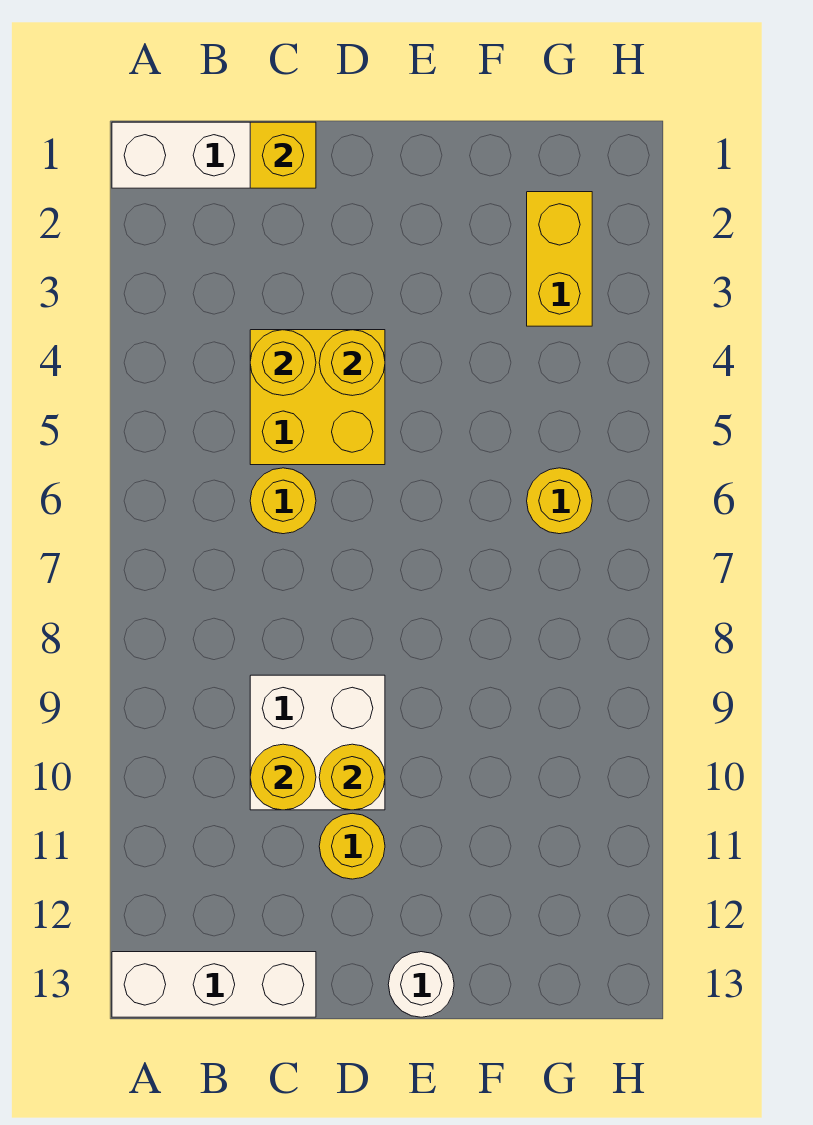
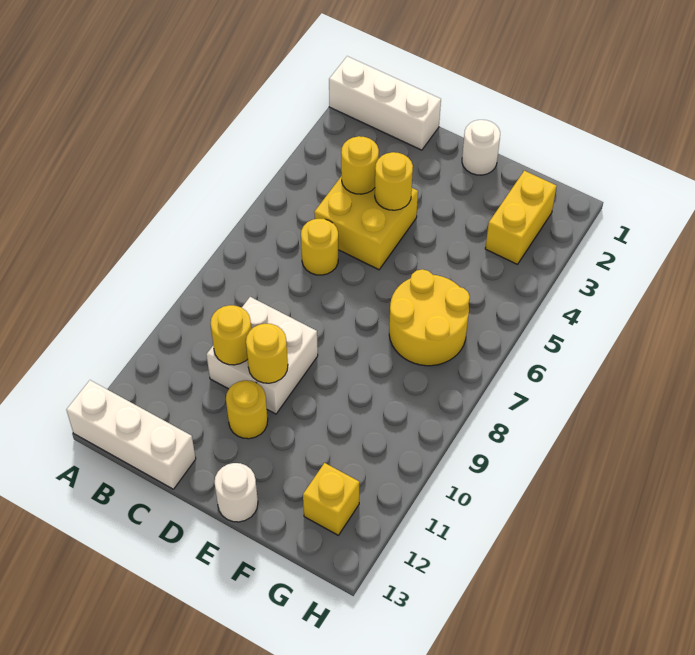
yellow brick C1 level 2 -> yellow brick G12 level 1
none -> white round brick E1 level 1
yellow round brick G6 level 1 -> yellow round brick F6:G7 level 1

